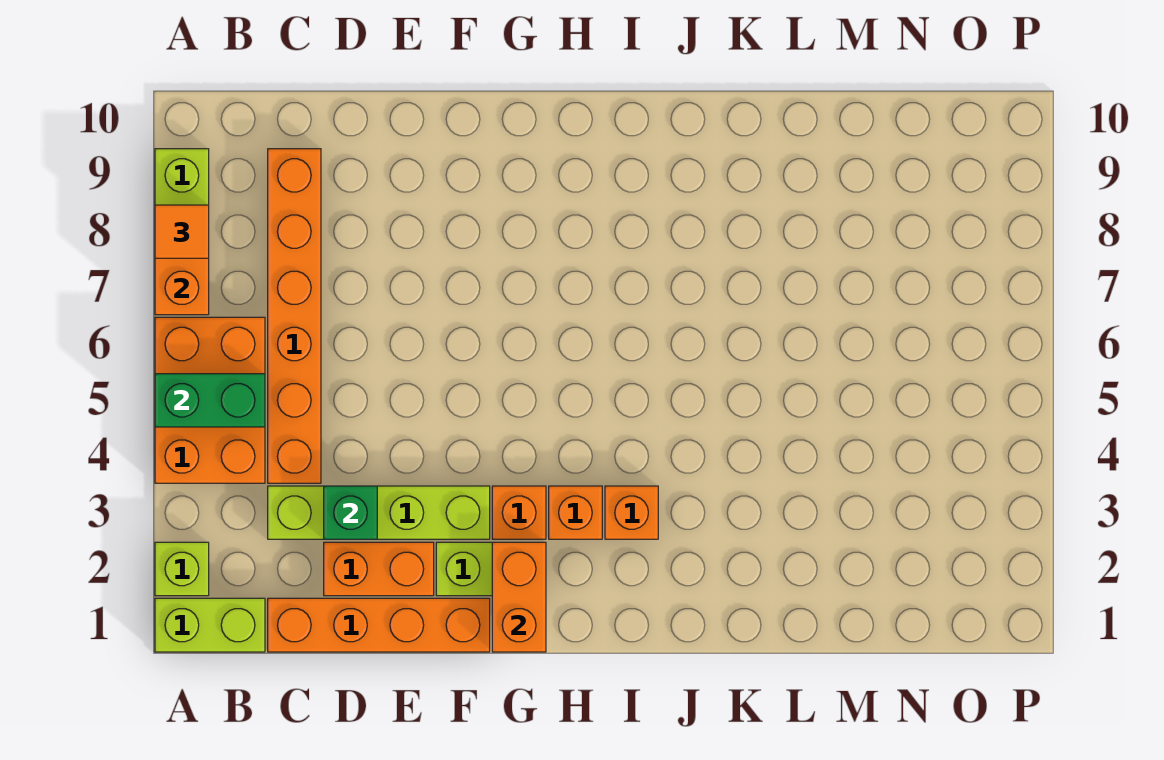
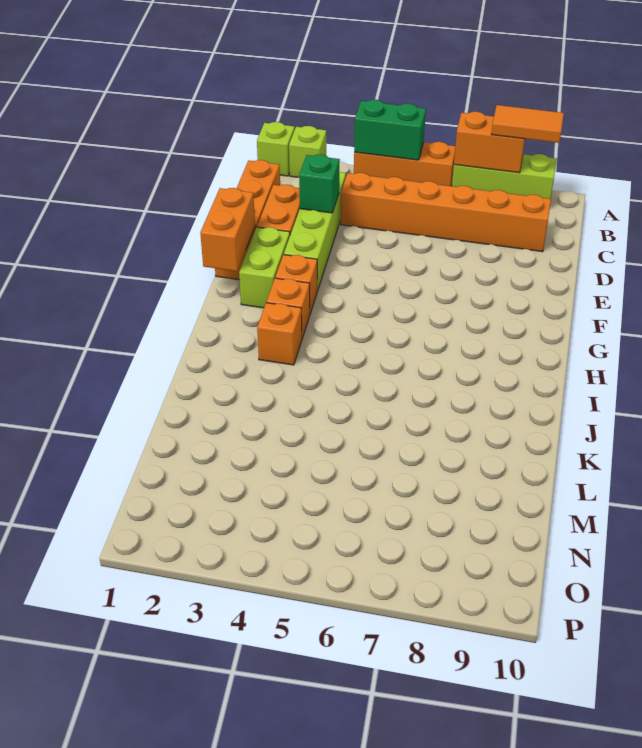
lime brick A1:B1 level 1 -> lime brick A1 level 1
orange brick A4:B6 level 1 -> orange brick A4:A6 level 1
green brick A5:B5 level 2 -> green brick A4:A5 level 2
orange tile A8 level 3 -> orange tile A8:A9 level 3
orange brick G1:G2 level 2 -> orange brick F1:G1 level 2

